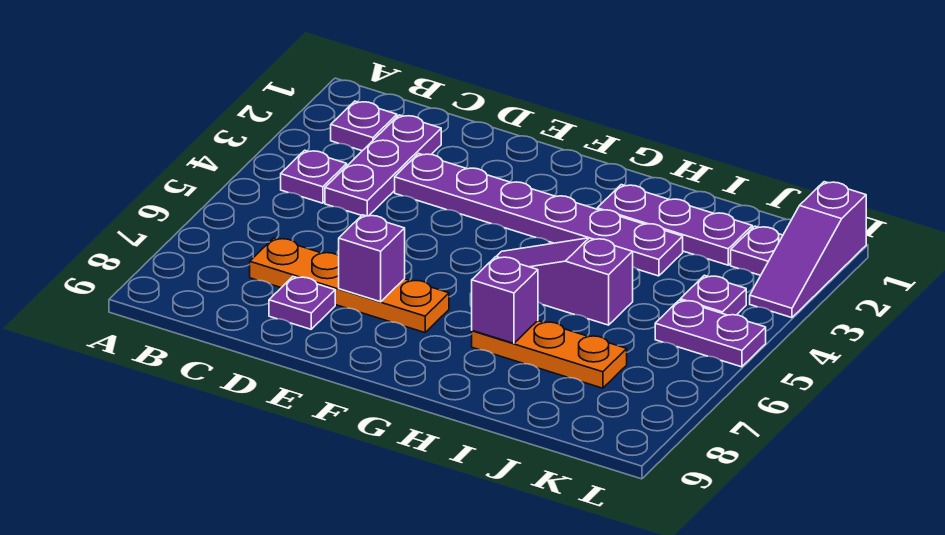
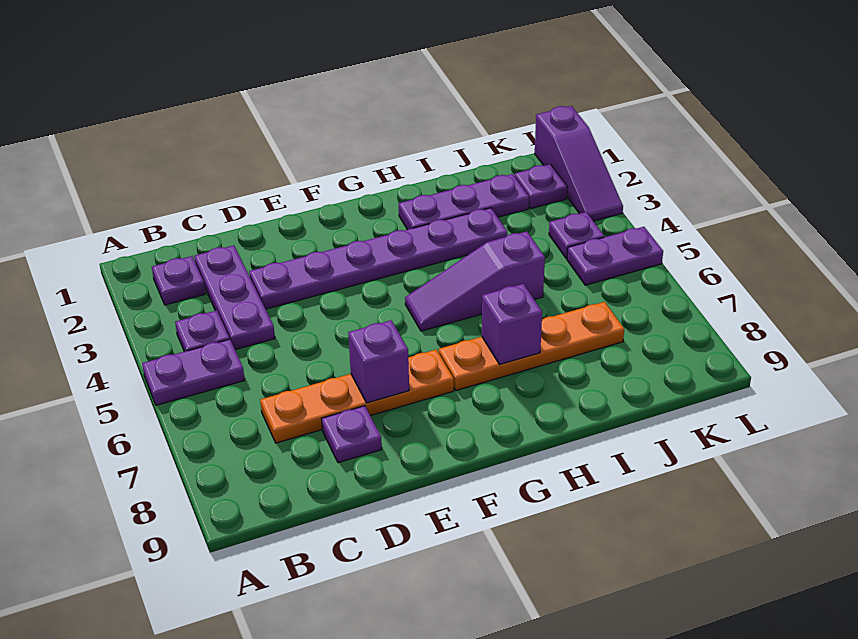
none -> purple plate A5:B5 level 1
orange plate H7:J7 level 1 -> orange plate G7:J7 level 1

